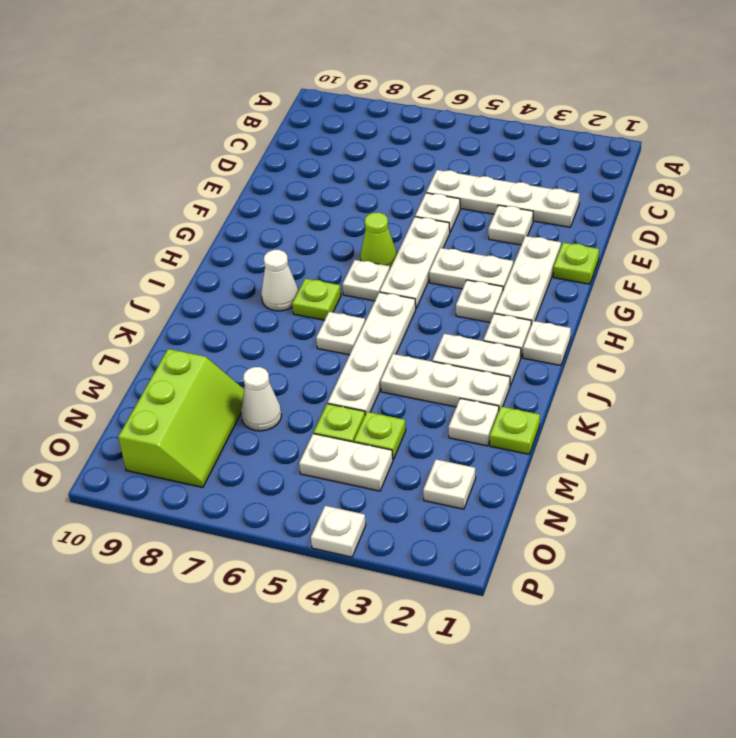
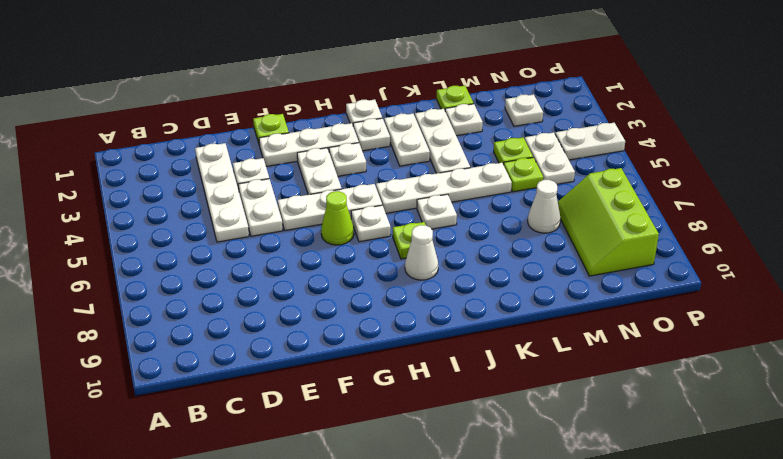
white plate E5 level 1 -> white plate E4:E5 level 1
lime slope M8:O9 level 1 top 9 -> lime slope N7:O9 level 1 top O
white plate P4 level 1 -> white plate O4:P4 level 1

